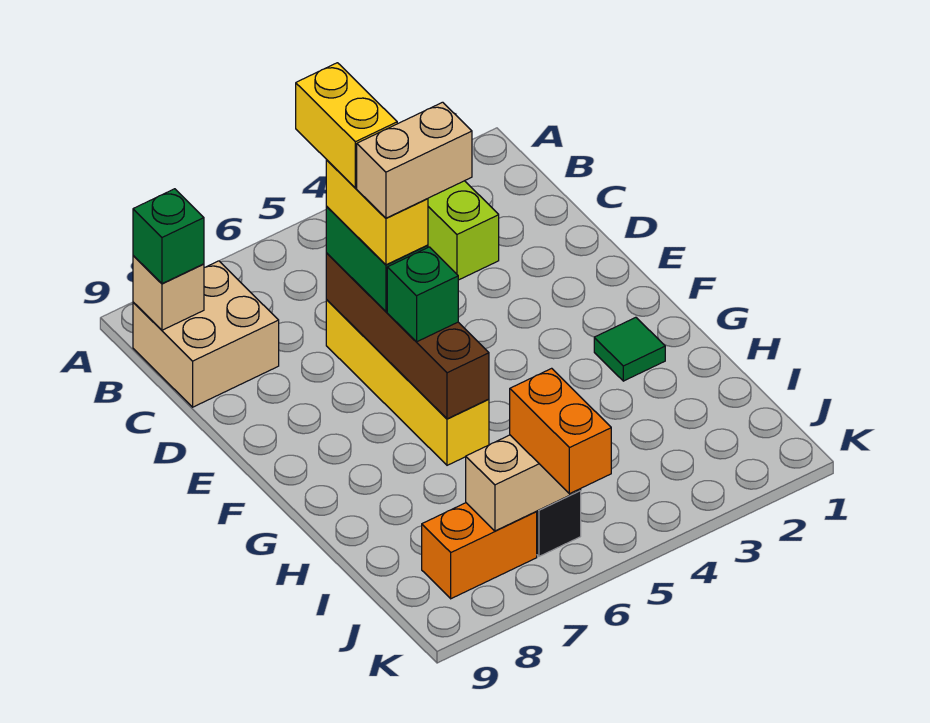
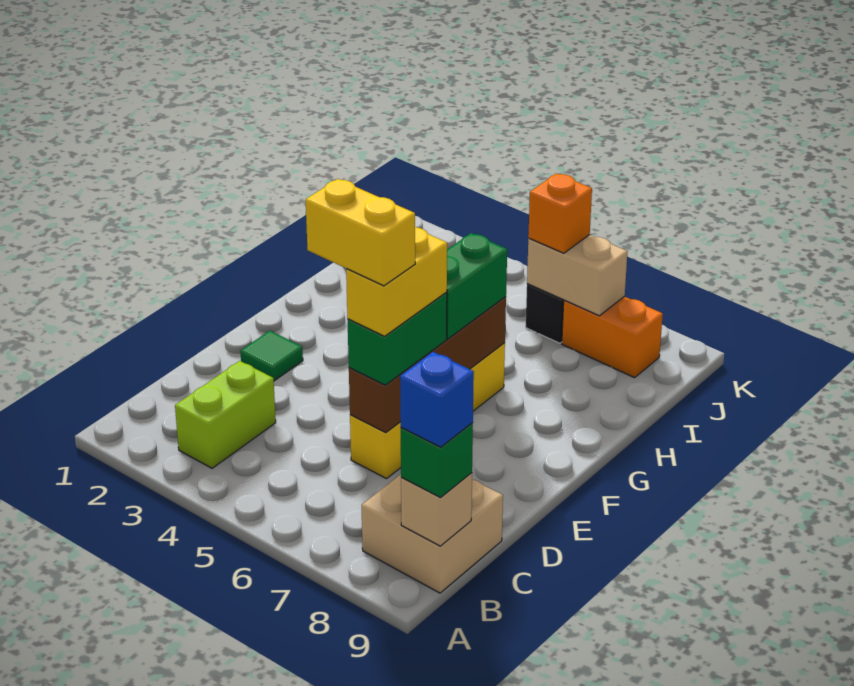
none -> blue brick B9 level 4
yellow brick C6:D6 level 5 -> yellow brick D5:D6 level 5
tan brick E5:E6 level 5 -> none
green brick F6 level 3 -> green brick F6:G6 level 3
green tile G2 level 1 -> green tile E2 level 1
orange brick J6:K6 level 3 -> orange brick J6 level 3

